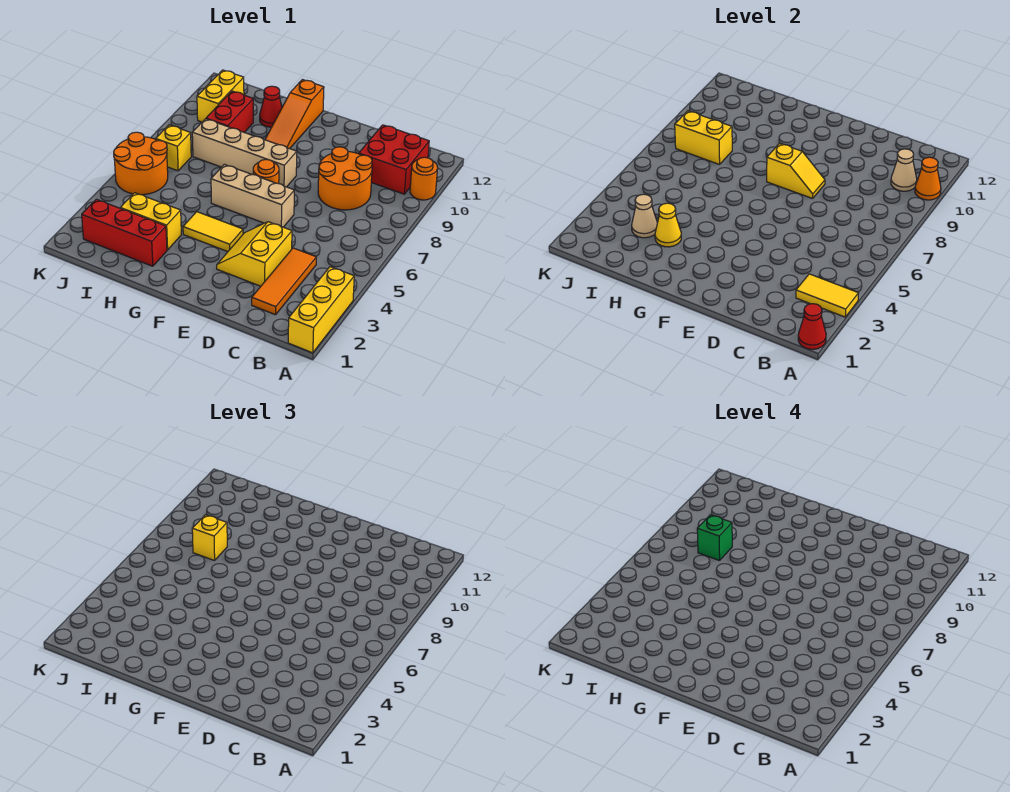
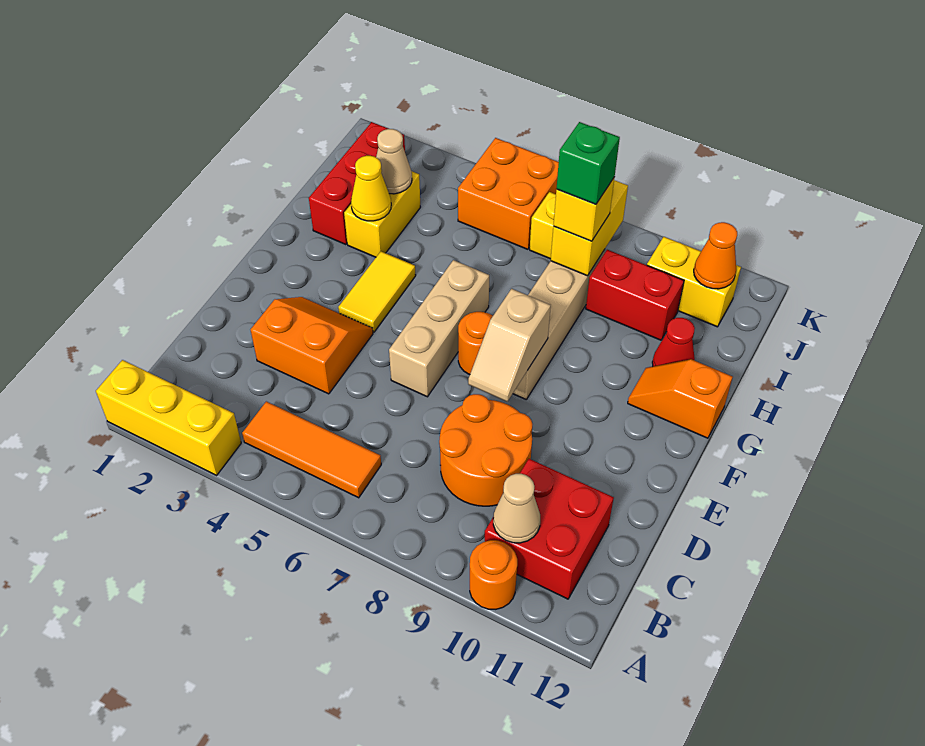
red cone A1 level 2 -> none
yellow tile A3:B3 level 2 -> none
orange cone A10 level 2 -> orange cone J11 level 2
orange tile C2:C4 level 1 -> orange tile B4:B6 level 1
yellow slope D3:E4 level 1 top D -> orange slope D3:E4 level 1 top D
yellow slope E8:F8 level 2 top F -> tan slope E8:F8 level 2 top F
orange slope G10:G12 level 1 top 12 -> orange slope G11:G12 level 1 top 12
orange round brick J5:K6 level 1 -> orange brick J5:K6 level 1

